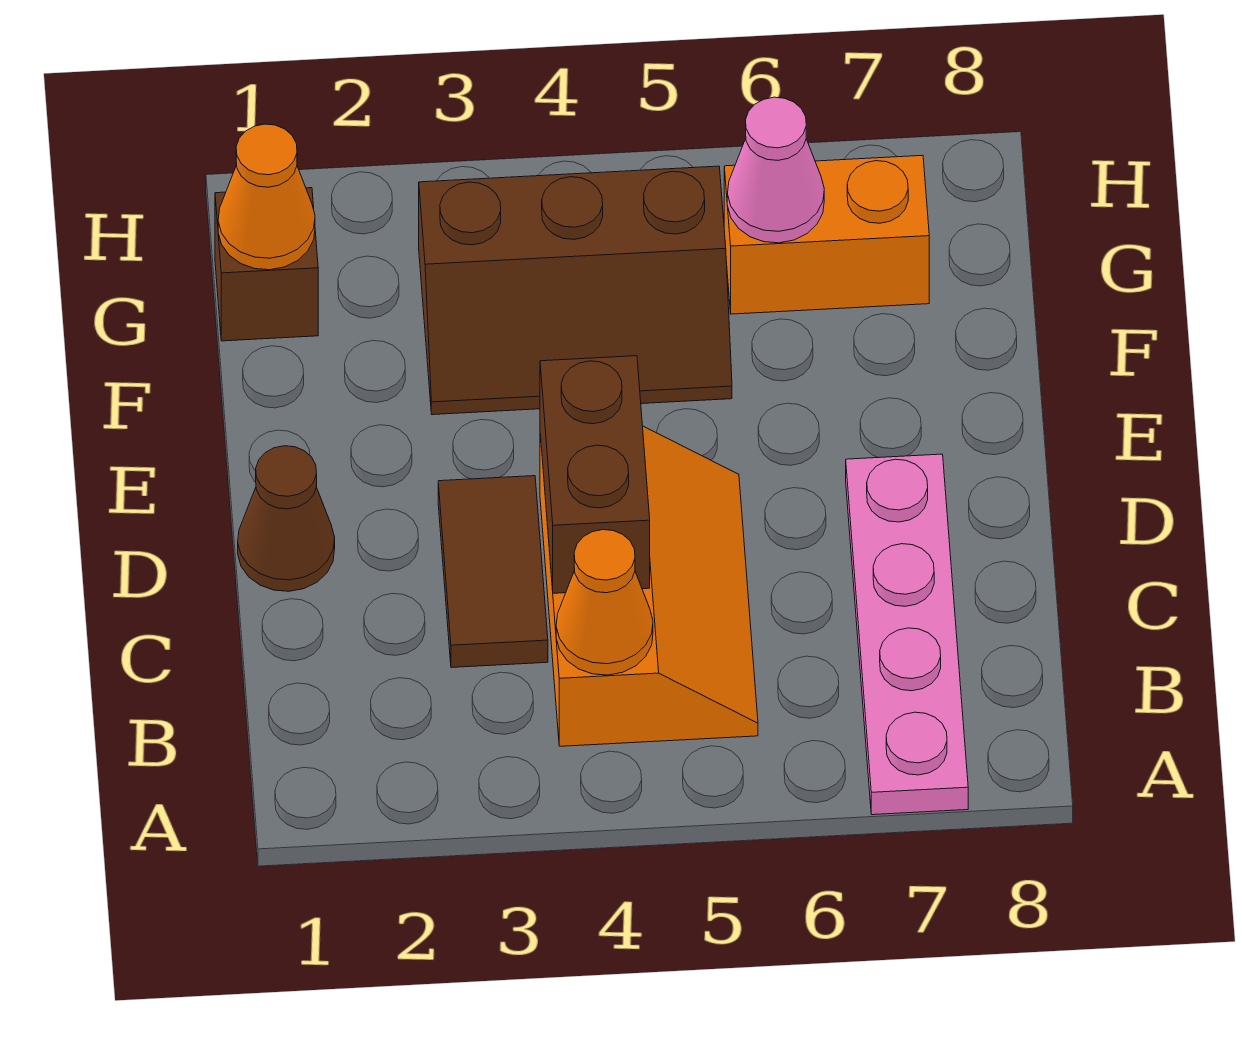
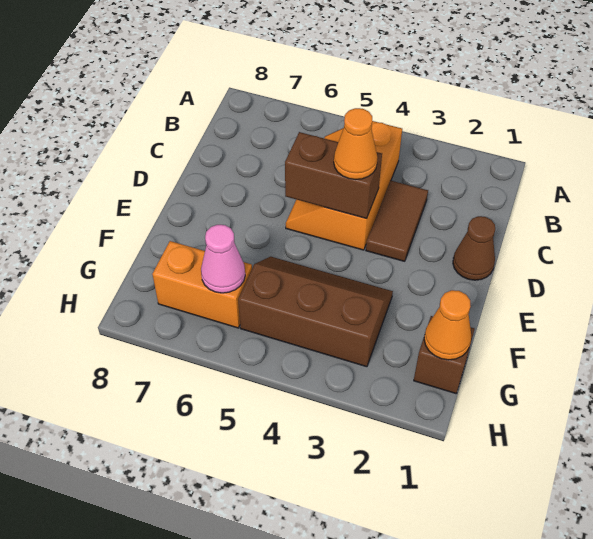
pink plate A7:D7 level 1 -> none
orange cone B4 level 2 -> orange cone D4 level 3
brown brick C4:D4 level 2 -> brown brick D4:D5 level 2

